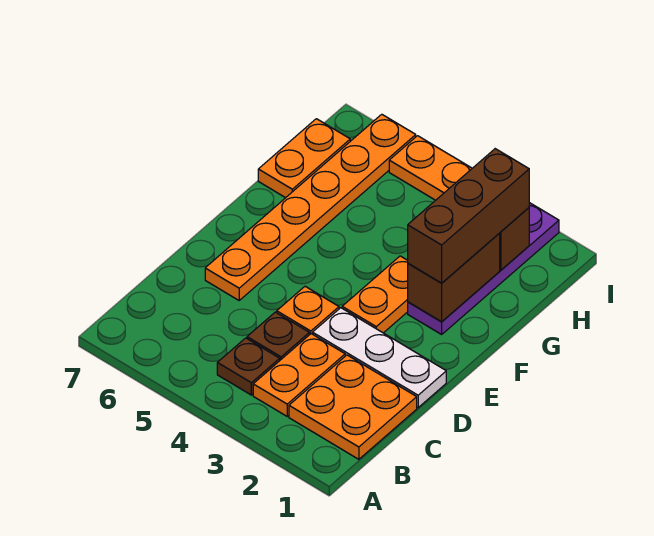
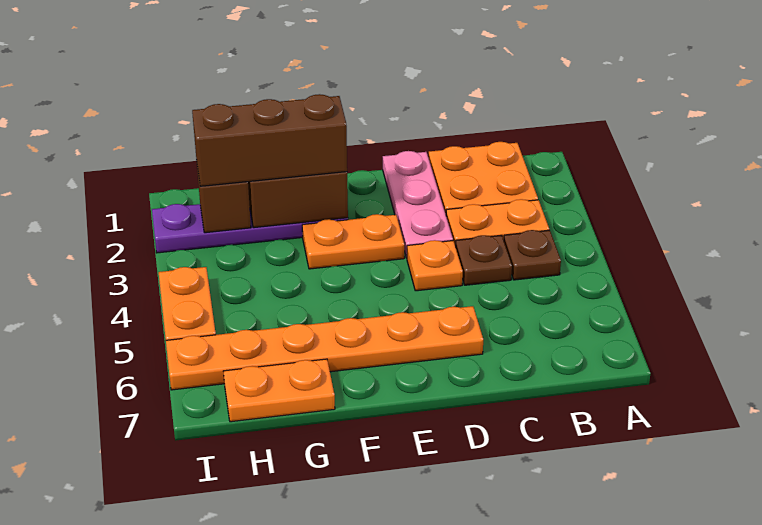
white plate D1:D3 level 1 -> pink plate D1:D3 level 1

